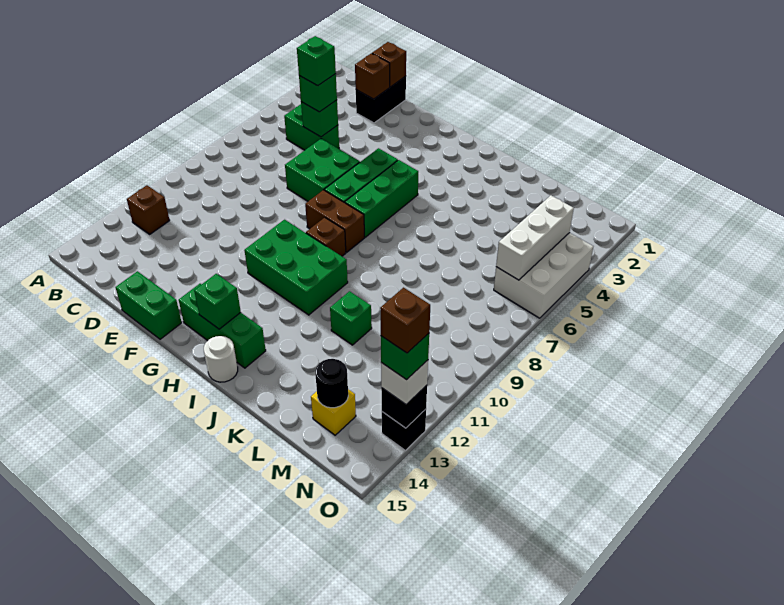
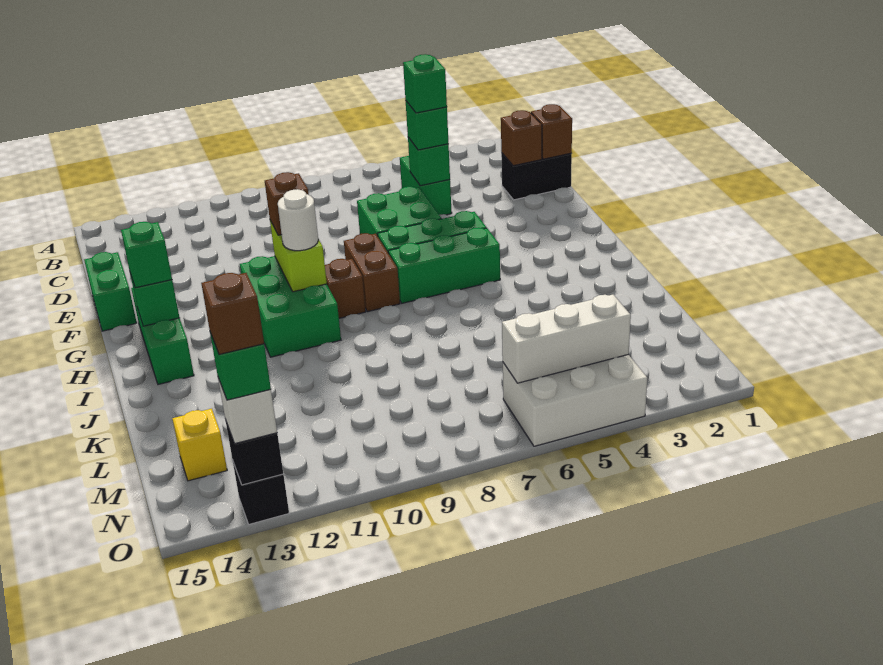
brown brick B12 level 1 -> brown brick G10 level 3
none -> lime brick G10:H10 level 2
white round brick I15 level 1 -> white round brick H10 level 3
green brick K11 level 1 -> green brick H14 level 3
black round brick M14 level 2 -> none

